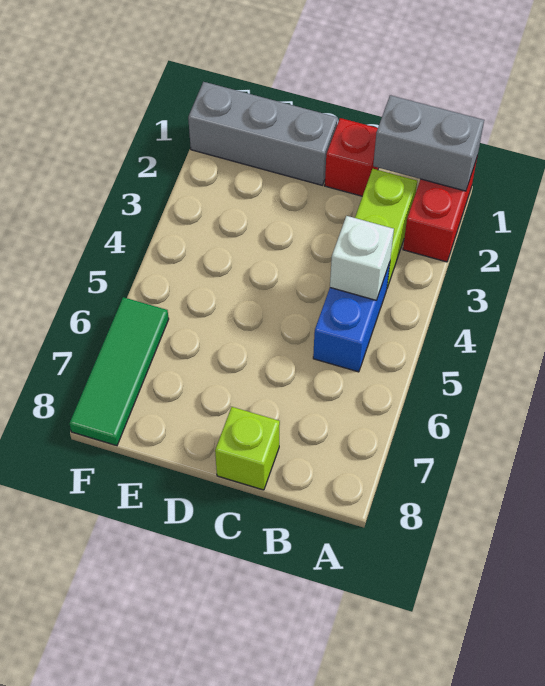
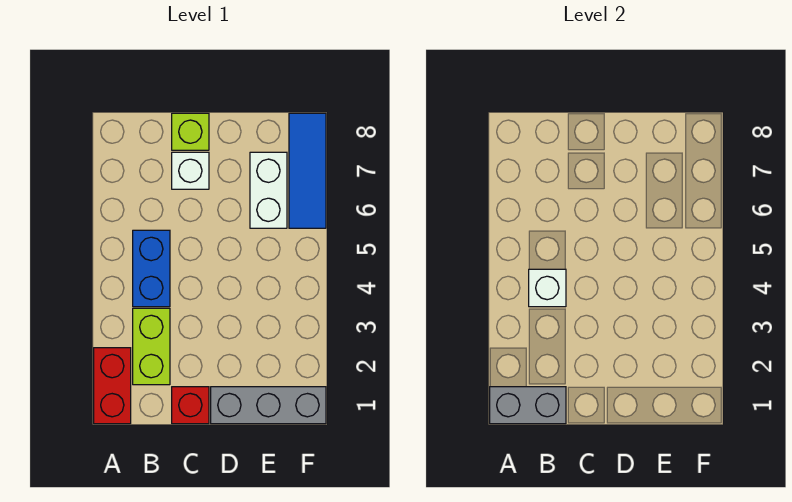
none -> white brick C7 level 1
none -> white brick E6:E7 level 1
green tile F6:F8 level 1 -> blue tile F6:F8 level 1

